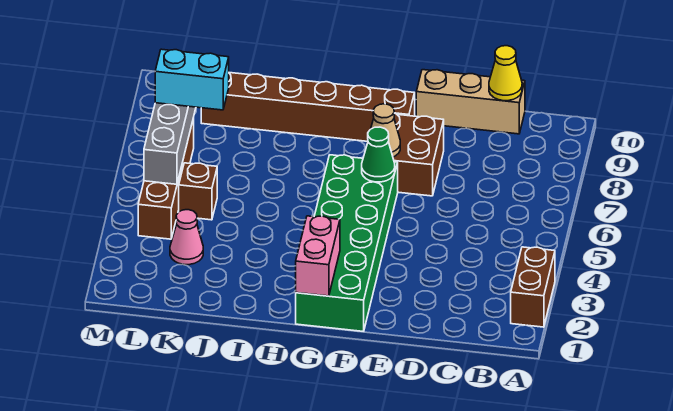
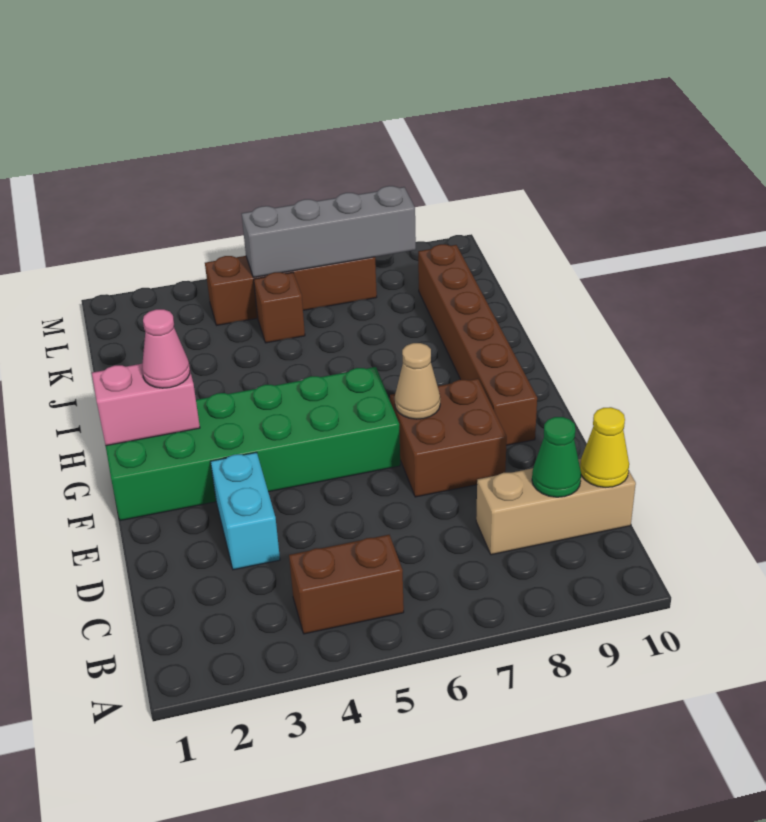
brown brick A2:A3 level 1 -> brown brick B4:B5 level 1
tan brick C10:E10 level 1 -> tan brick C8:C10 level 1
green cone F6 level 2 -> green cone C9 level 2
pink cone K3 level 1 -> pink cone G2 level 3
cyan brick K7:L7 level 3 -> cyan brick D3:E3 level 1

